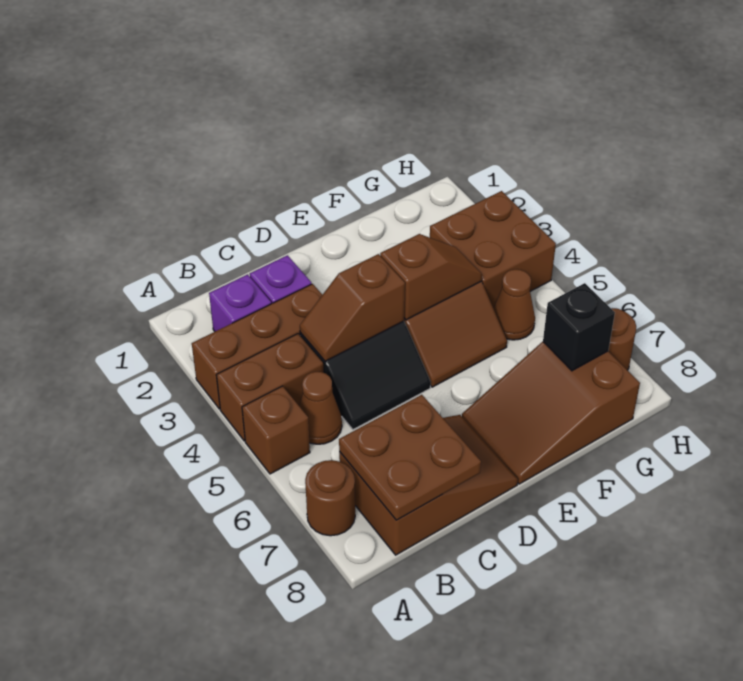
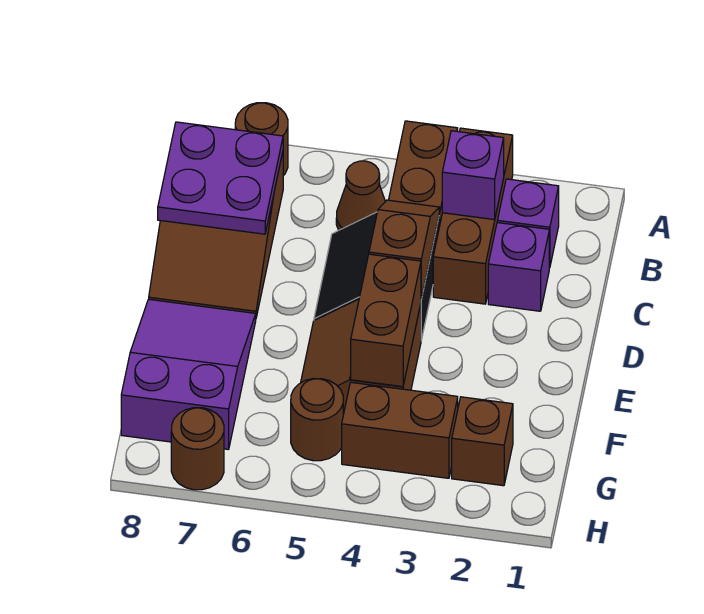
brown brick A5 level 1 -> brown brick G2 level 1
none -> purple brick B3 level 2
brown plate B7:C8 level 2 -> purple plate B7:C8 level 2
brown slope E4:F4 level 2 top E -> brown brick E4:F4 level 2
brown slope E7:G8 level 1 top G -> purple slope E7:G8 level 1 top G
brown brick G3:H4 level 1 -> brown brick G3:G4 level 1
brown cone G5 level 1 -> brown round brick G5 level 1
black brick G7 level 2 -> none

